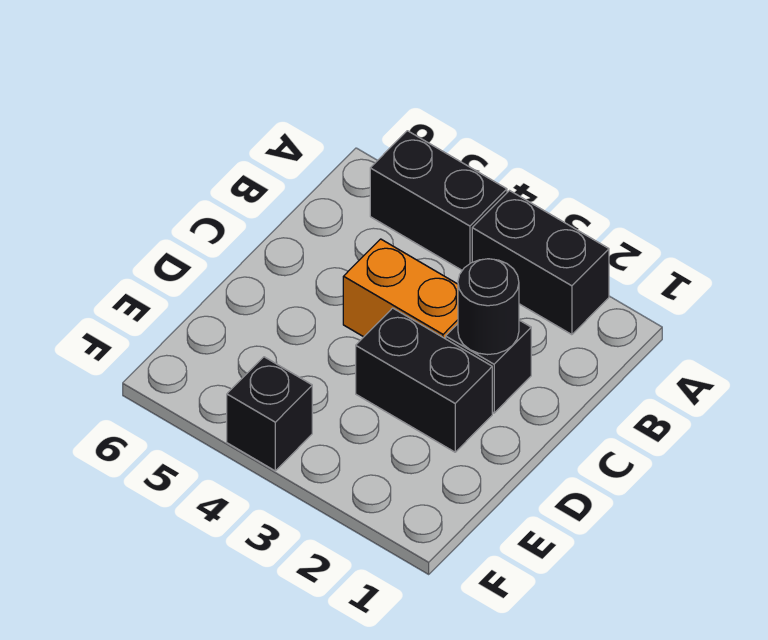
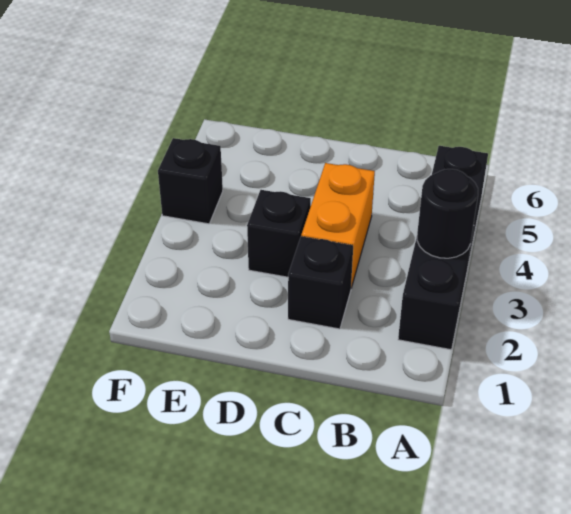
black round brick C2 level 2 -> black round brick A3 level 2
black brick D2:D3 level 1 -> black brick D3 level 1

